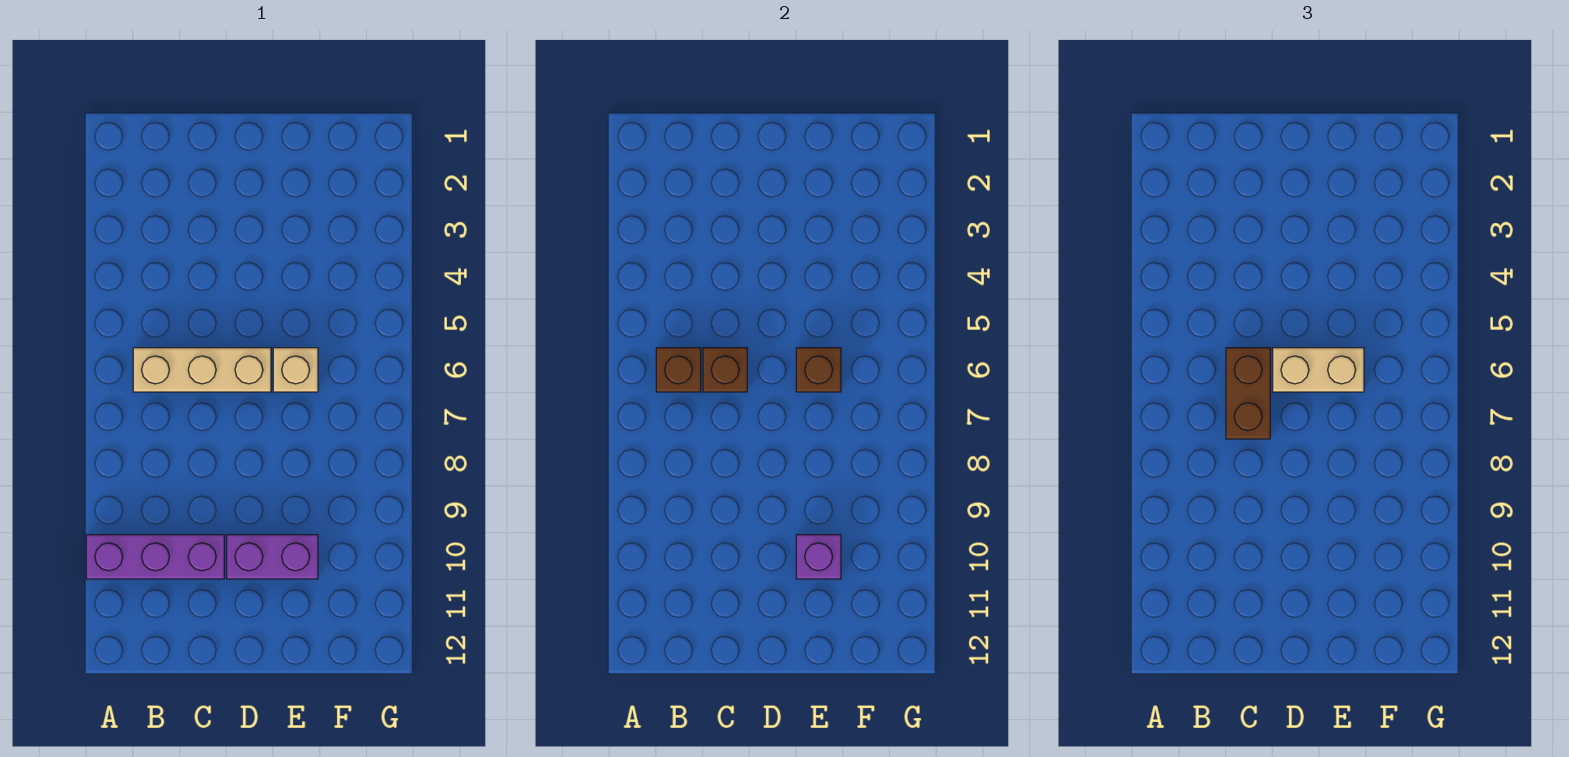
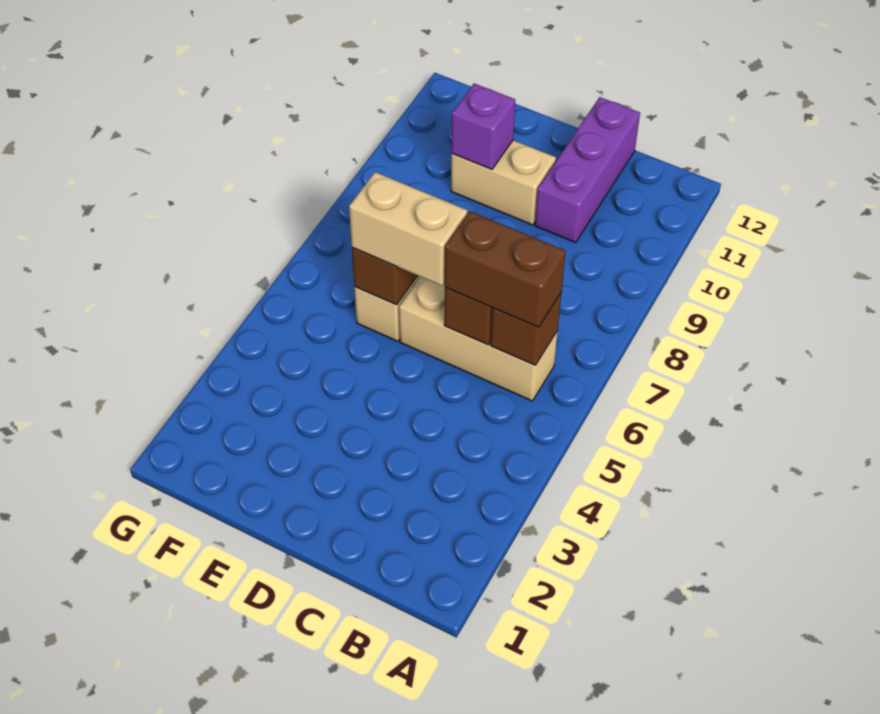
purple brick A10:C10 level 1 -> purple brick C10:C12 level 1
brown brick C6:C7 level 3 -> brown brick B6:C6 level 3
purple brick D10:E10 level 1 -> tan brick D10:E10 level 1

